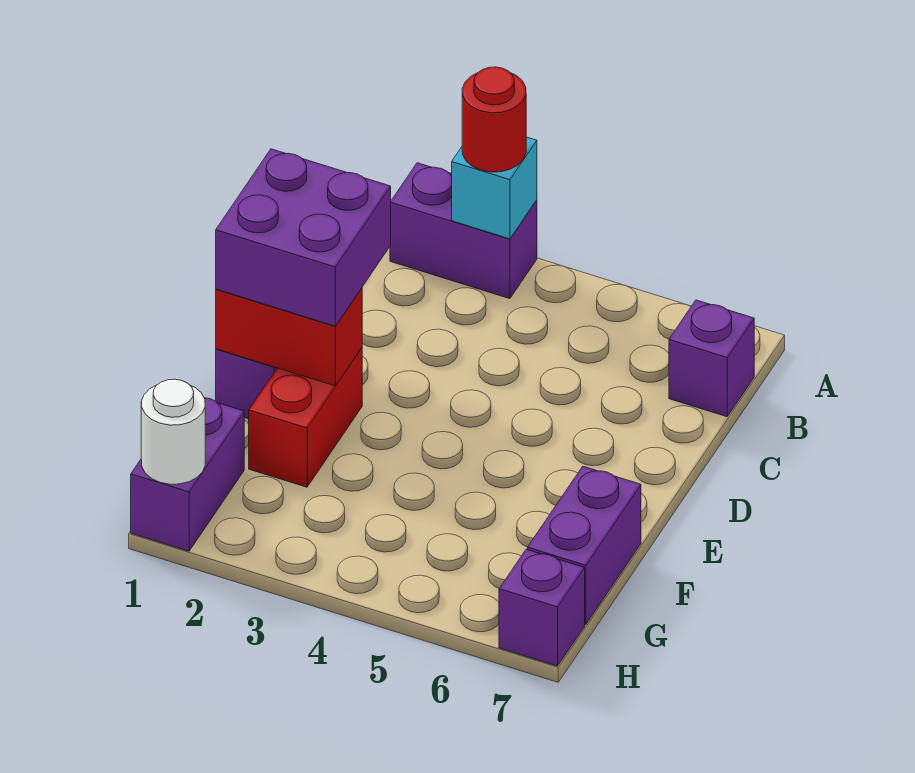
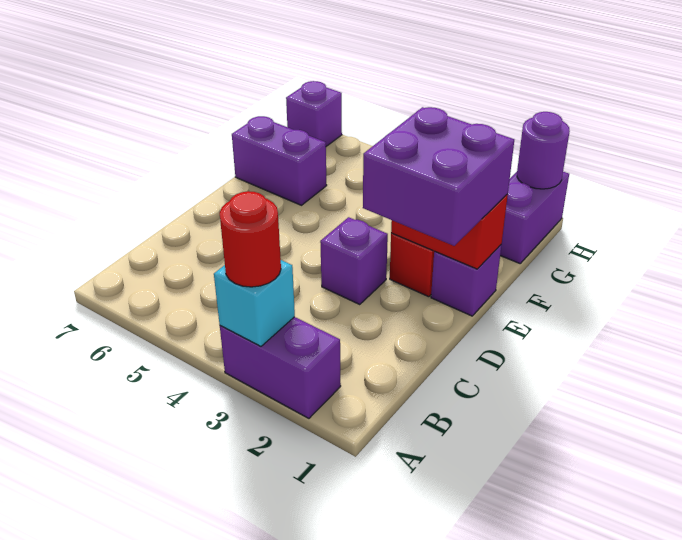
purple brick B7 level 1 -> purple brick D3 level 1
purple brick F7:G7 level 1 -> purple brick F6:F7 level 1
white round brick H1 level 2 -> purple round brick H1 level 2

